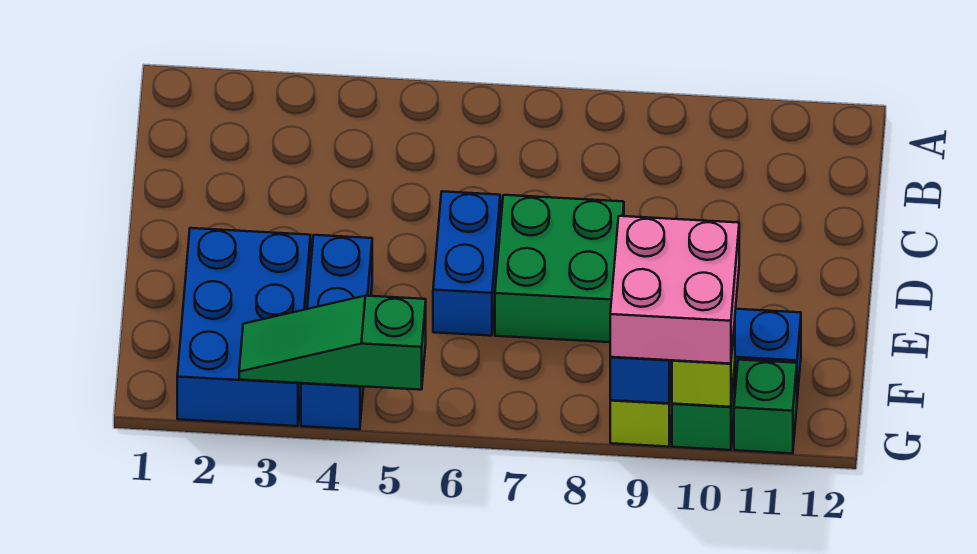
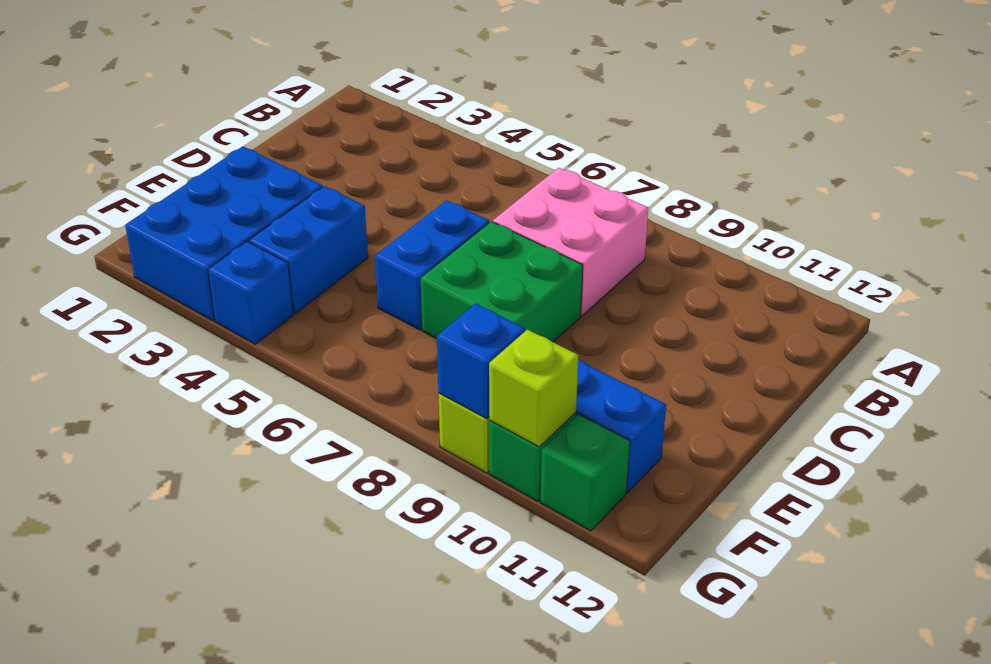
pink brick F9:G10 level 3 -> pink brick B7:C8 level 1
green slope G3:G5 level 2 top 5 -> none

